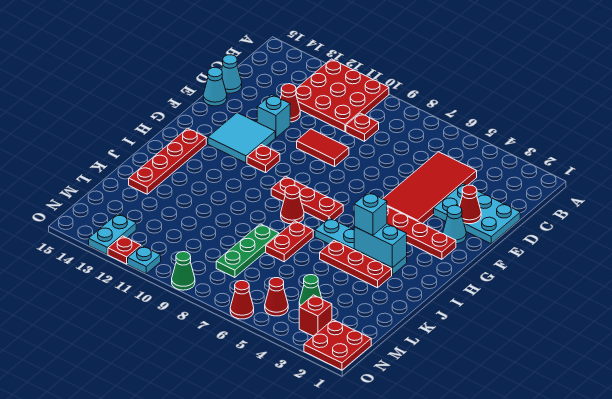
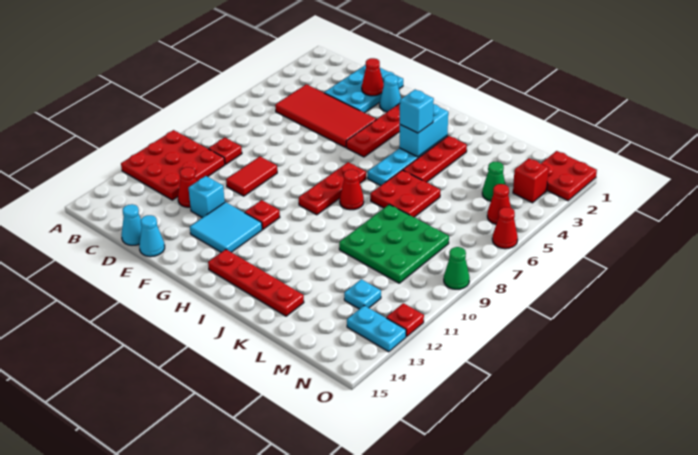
red plate J7:K7 level 1 -> red plate J6:K7 level 1
green plate K8:M8 level 1 -> green plate K8:M10 level 1
cyan plate O11 level 1 -> cyan plate M12 level 1

